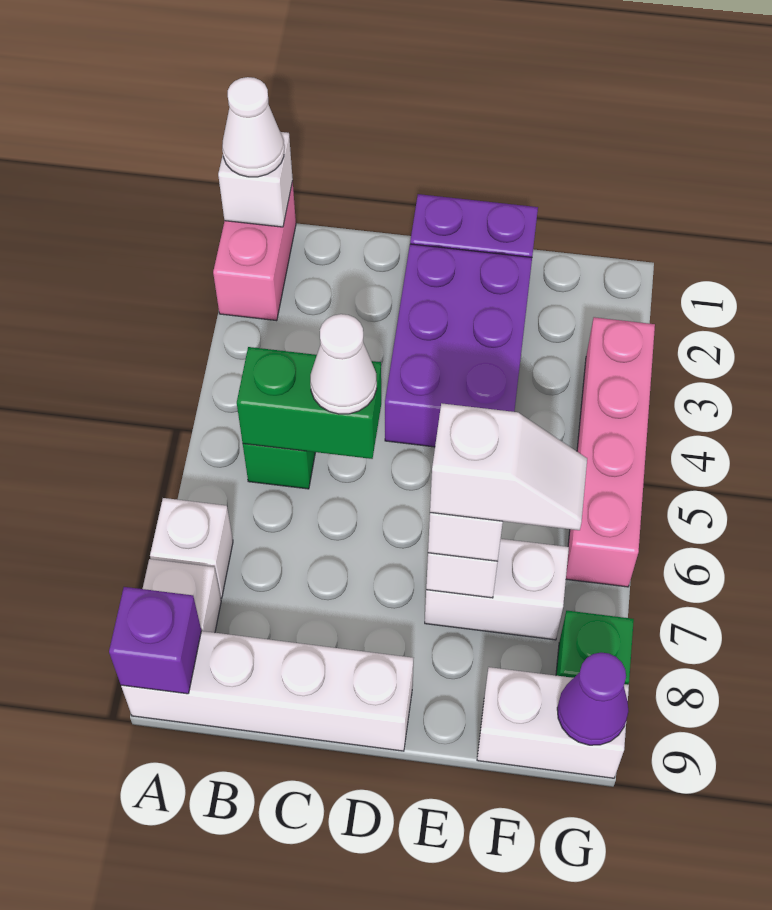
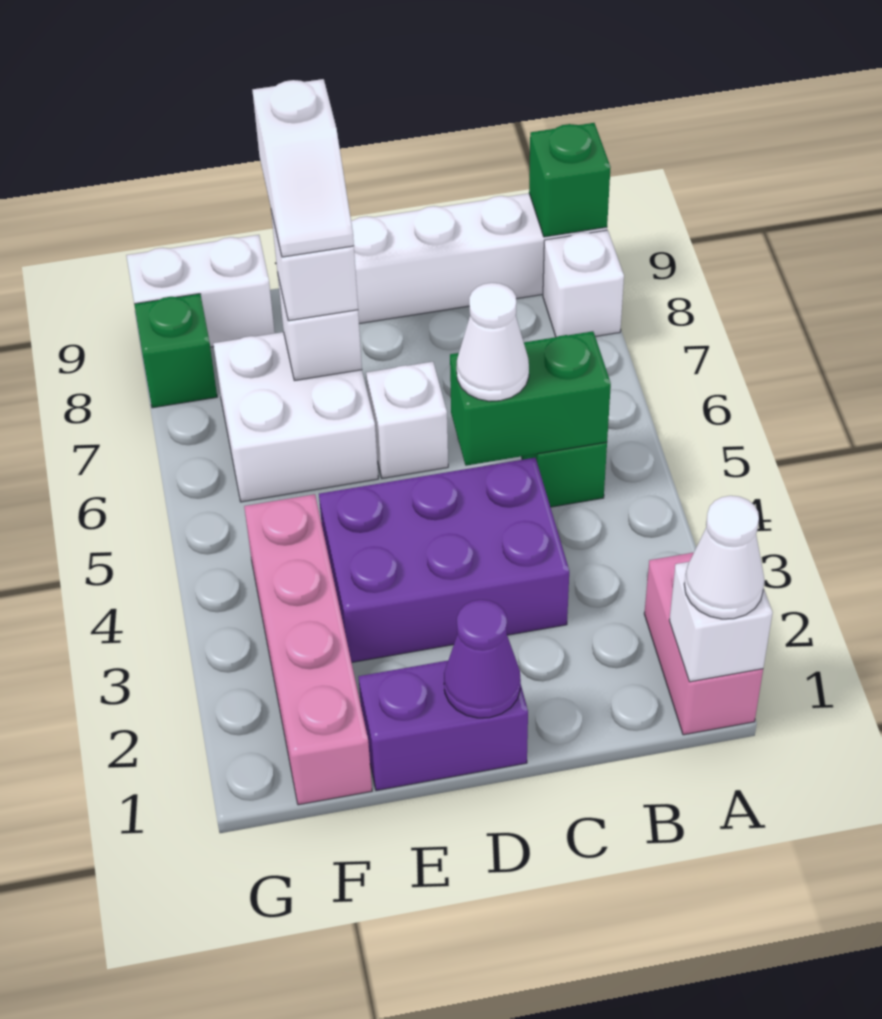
white brick A7 level 1 -> white brick D6 level 1
purple brick A9 level 2 -> green brick A9 level 2
purple brick D2:E4 level 1 -> purple brick C3:E4 level 1
white brick E7:F7 level 1 -> white brick E6:F7 level 1
white slope E7:F7 level 4 top E -> white slope E7:E8 level 4 top 8
pink brick G3:G6 level 1 -> pink brick F1:F4 level 1
purple cone G9 level 2 -> purple cone D1 level 2

